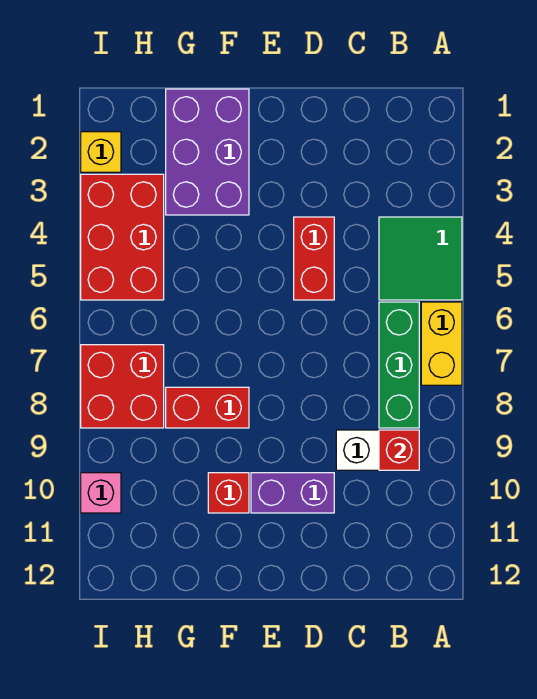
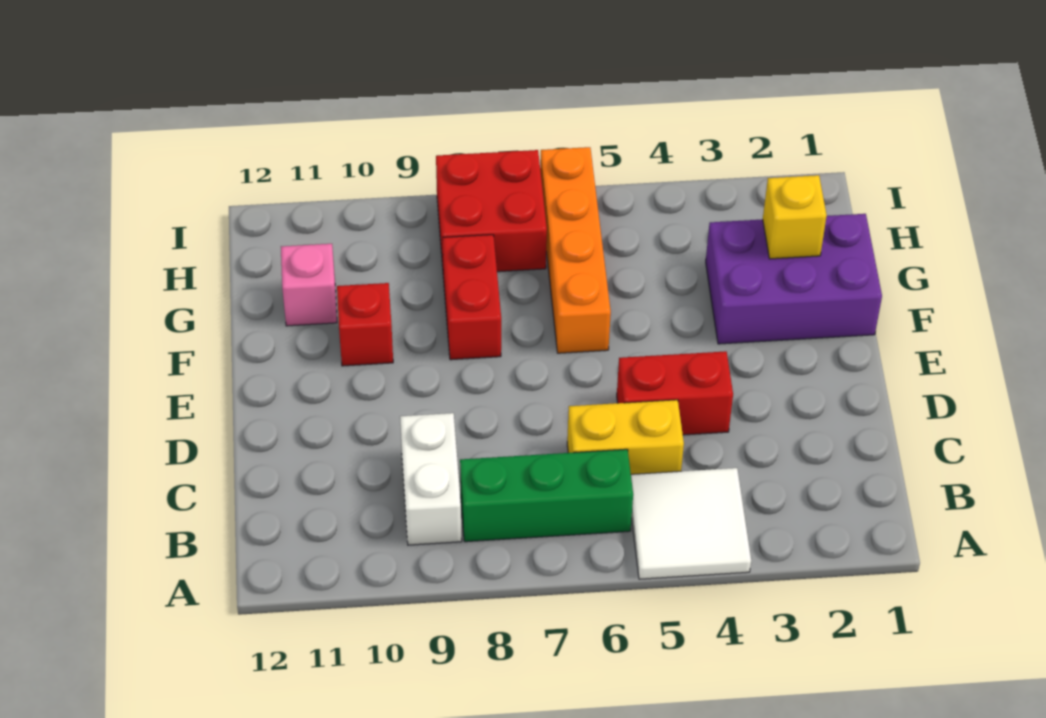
green tile A4:B5 level 1 -> white tile A4:B5 level 1
yellow brick A6:A7 level 1 -> yellow brick C5:C6 level 1
red brick B9 level 2 -> none
purple brick D10:E10 level 1 -> none
none -> orange brick F6:I6 level 1
red brick H3:I5 level 1 -> none
yellow brick I2 level 1 -> yellow brick G2 level 2
pink brick I10 level 1 -> pink brick G11 level 1

